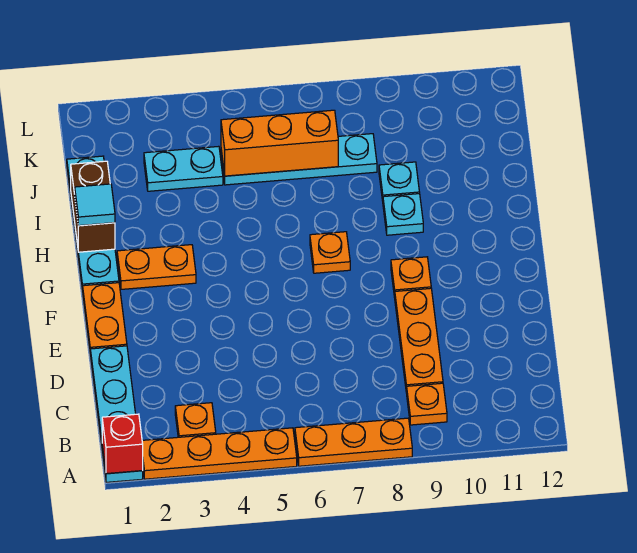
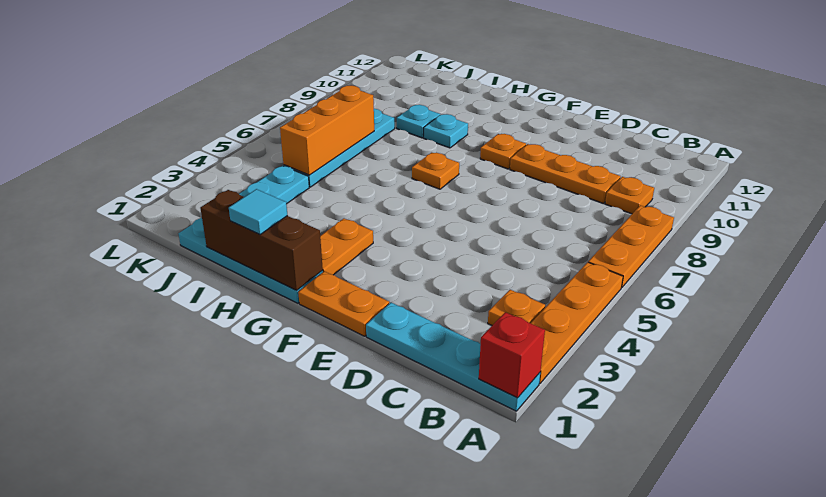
brown brick H1:I1 level 2 -> brown brick G1:I1 level 2

